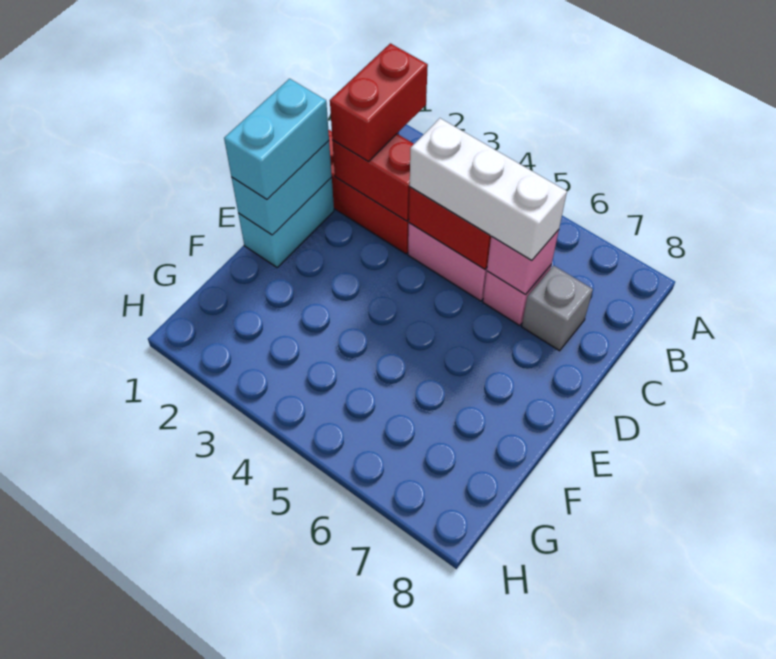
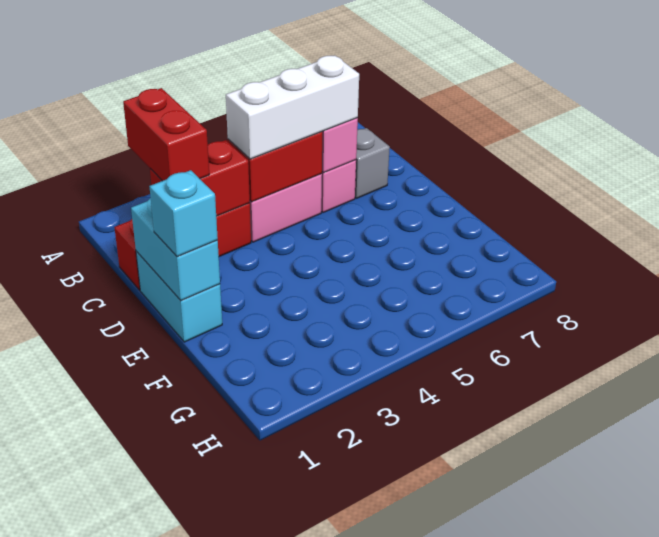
cyan brick D1:E1 level 3 -> cyan brick E1 level 3

